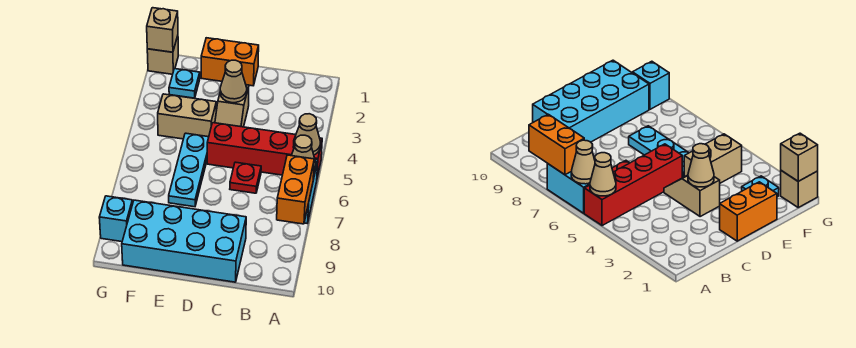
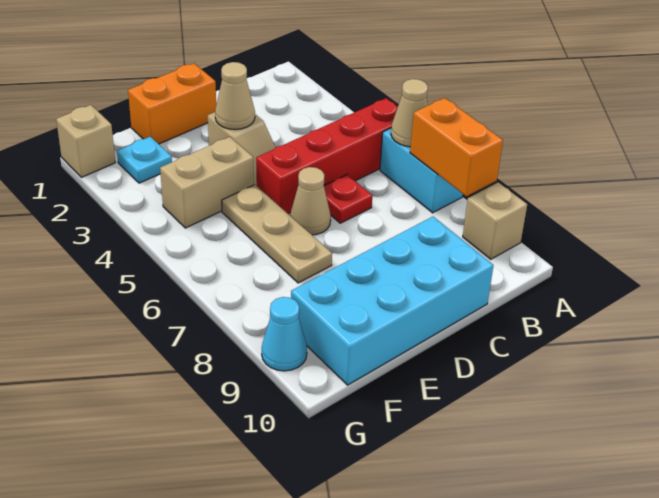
tan cone A5 level 2 -> tan cone D6 level 1
cyan plate E5:E7 level 1 -> tan plate E5:E7 level 1
tan brick G1 level 2 -> tan brick A9 level 1
cyan brick G9 level 1 -> cyan cone G9 level 1

